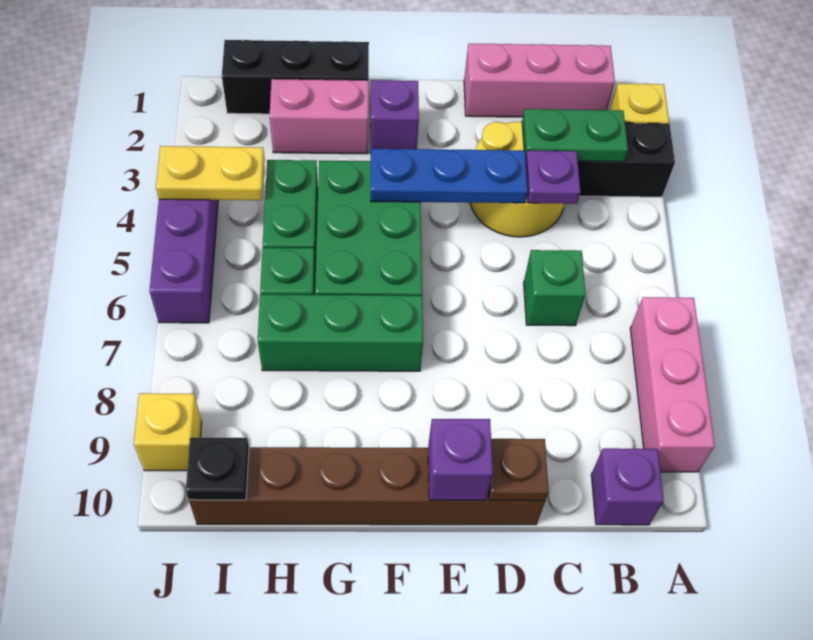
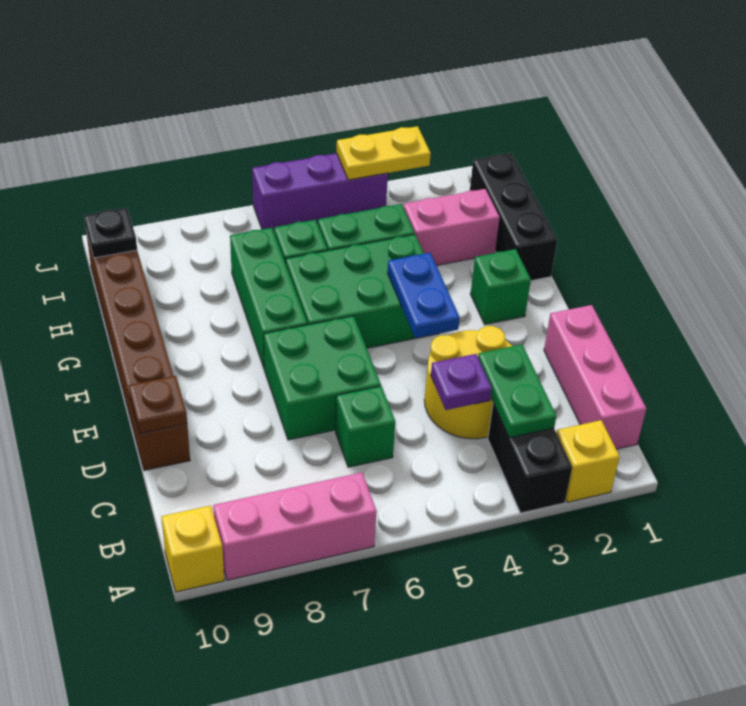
purple brick B10 level 1 -> none
blue plate D4:F4 level 2 -> blue plate E4:F4 level 2
none -> green brick D6:E7 level 1
purple brick E10 level 2 -> none
purple brick F2 level 1 -> green brick F2 level 1
pink brick G2:H2 level 1 -> pink brick H2:H3 level 1
yellow plate I4:J4 level 2 -> yellow plate J3:J4 level 2
yellow brick J9 level 1 -> yellow brick A10 level 1

